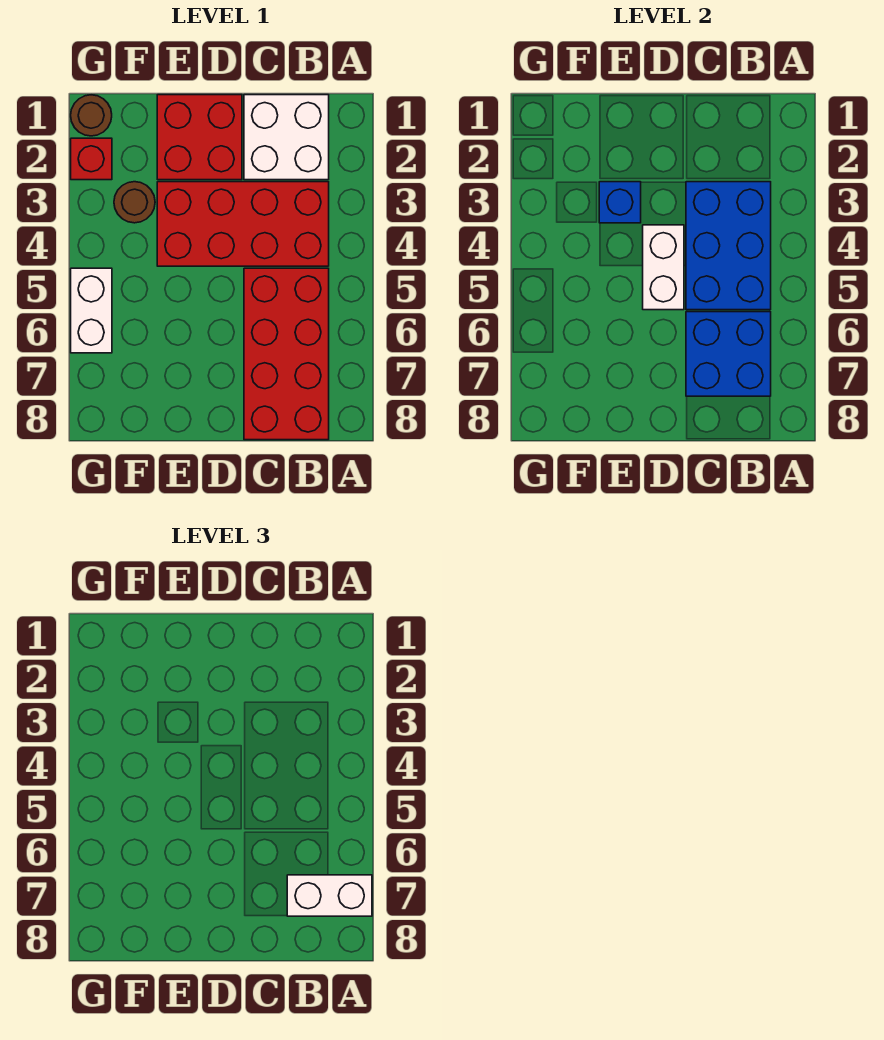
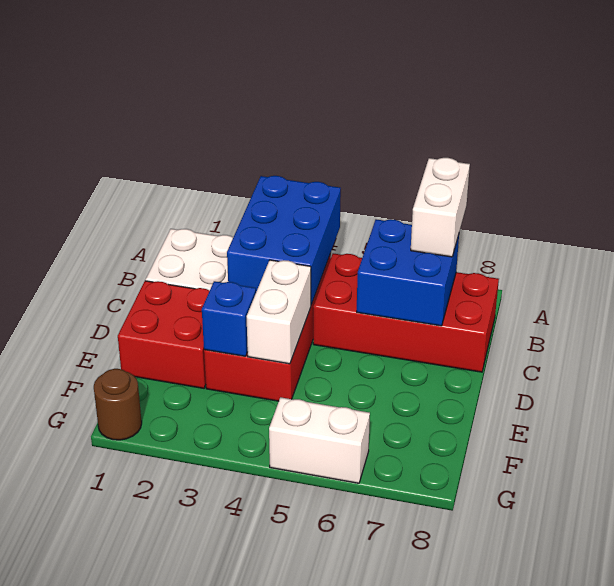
blue brick B3:C5 level 2 -> blue brick A3:C4 level 2
white brick D4:D5 level 2 -> white brick D4:E4 level 2
brown round brick F3 level 1 -> none
red brick G2 level 1 -> none

